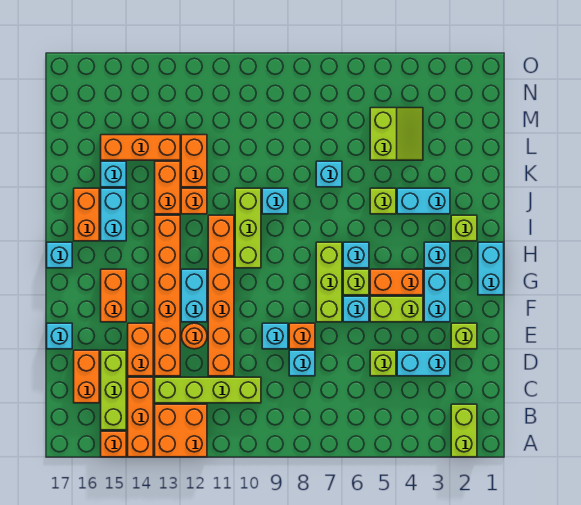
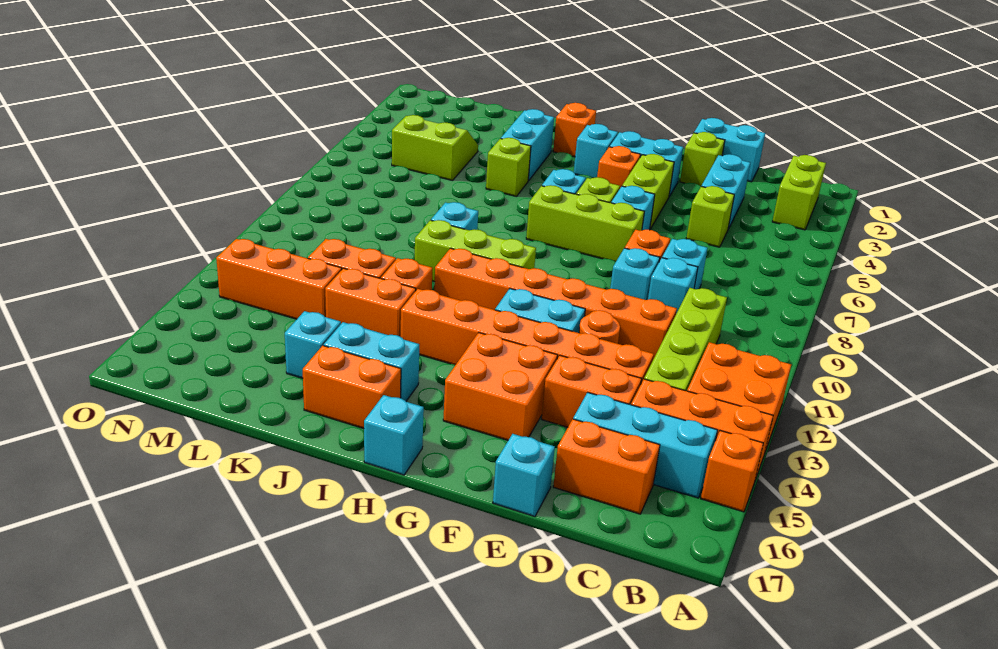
lime brick A2:B2 level 1 -> lime brick B2:B3 level 1
lime brick B15:D15 level 1 -> cyan brick B15:D15 level 1
orange brick F15:G15 level 1 -> orange brick F14:G15 level 1
cyan brick G1:H1 level 1 -> cyan brick D1:E1 level 1
orange brick G4:G5 level 1 -> orange brick G4 level 1
lime brick I2 level 1 -> orange brick I2 level 1
cyan brick K7 level 1 -> cyan brick D9 level 1
orange brick L13:L15 level 1 -> orange brick L13:N13 level 1

